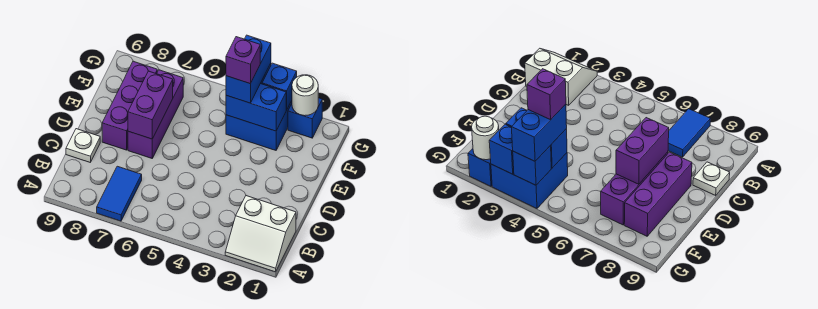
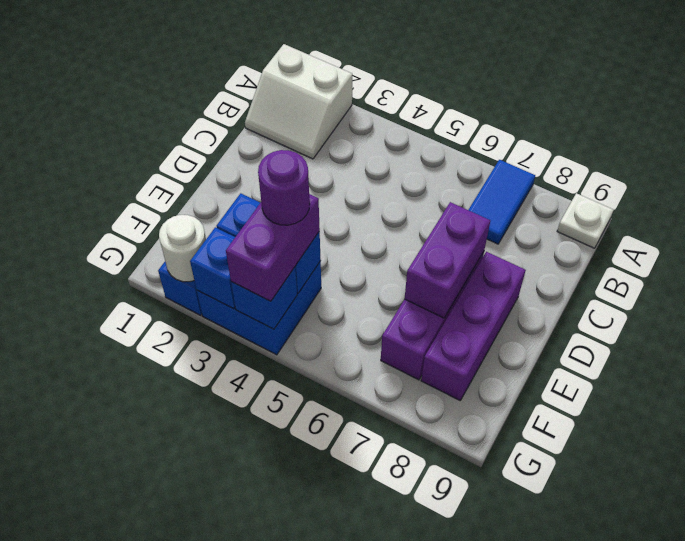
white slope A1:B2 level 1 top B -> white slope A1:B2 level 1 top A
white plate C9 level 1 -> white plate A9 level 1
blue brick F4:G4 level 3 -> purple brick F4:G4 level 3
purple brick F4 level 4 -> purple round brick F4 level 4

